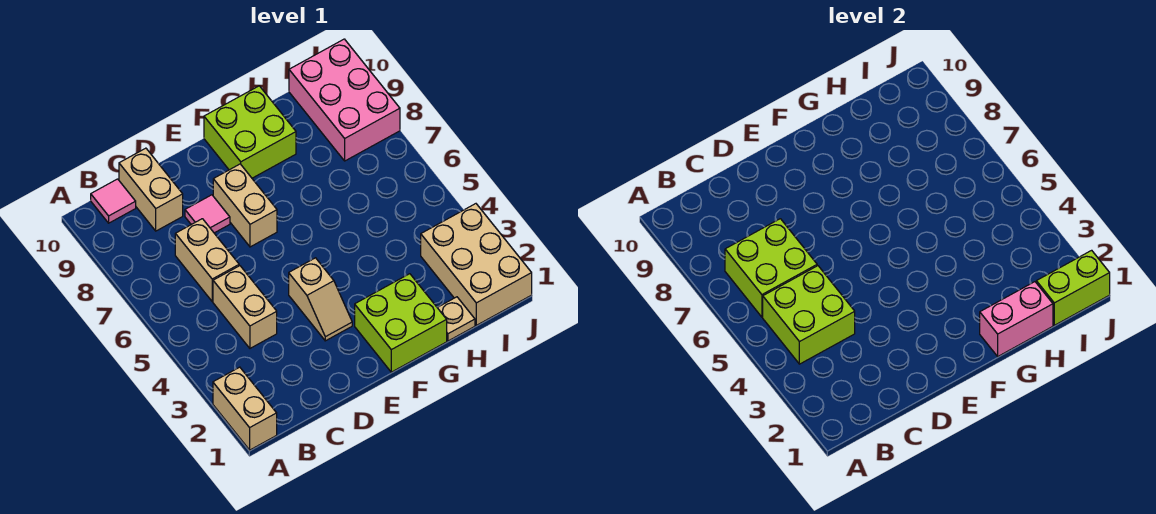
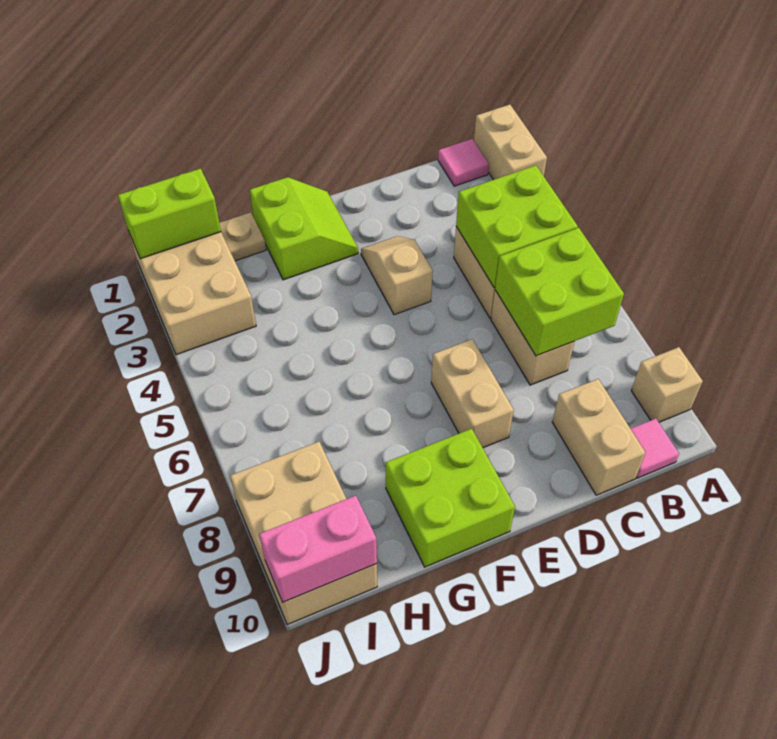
none -> tan brick A9 level 1
pink tile D8 level 1 -> pink tile B1 level 1
lime brick F1:G2 level 1 -> lime slope F1:G2 level 1 top G
pink brick G1:H1 level 2 -> pink brick I10:J10 level 2
pink brick I8:J10 level 1 -> tan brick I8:J10 level 1

